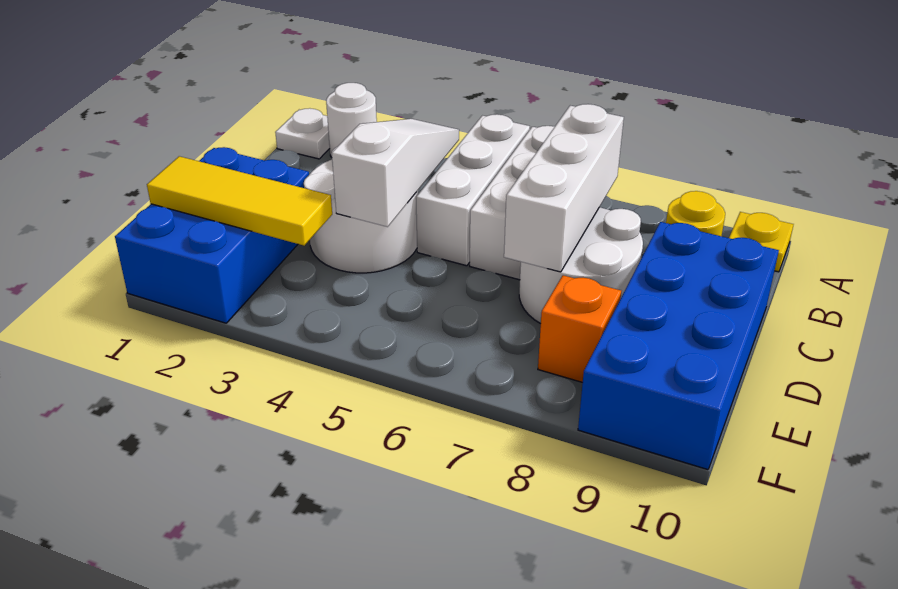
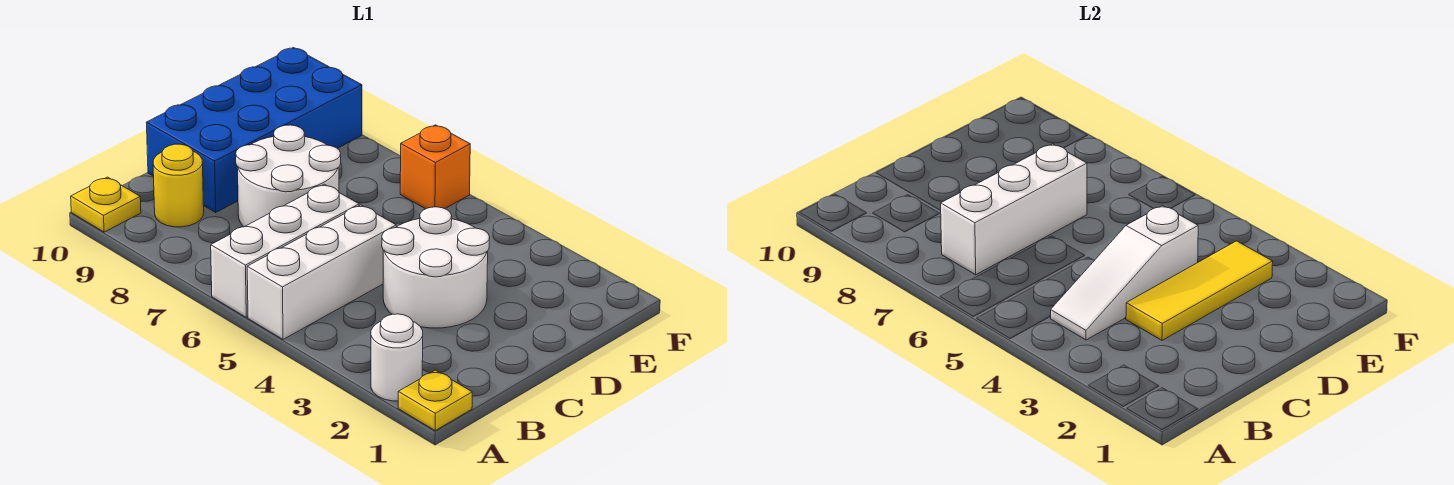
white plate A1 level 1 -> yellow plate A1 level 1
blue brick D1:F2 level 1 -> none
yellow tile E1:E3 level 2 -> yellow tile C3:E3 level 2
orange brick E8 level 1 -> orange brick F6 level 1

